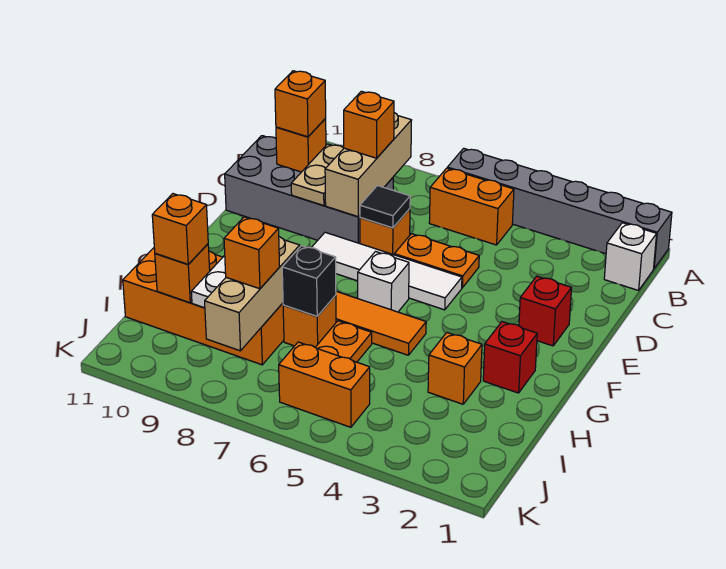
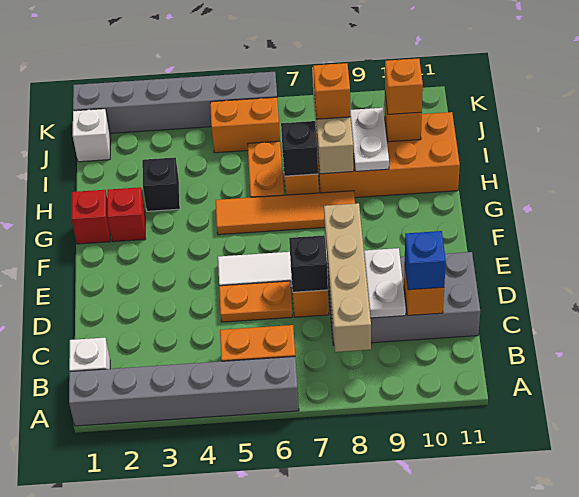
tan brick B8:D8 level 2 -> tan brick B8:E8 level 2
orange brick C8 level 3 -> none
tan plate C9:D9 level 2 -> white plate C9:D9 level 2
orange brick C10 level 3 -> blue brick C10 level 3
black tile D7 level 2 -> black brick D7 level 2
red brick E2 level 1 -> red brick G1 level 1
white brick F6 level 1 -> white brick J1 level 1
orange brick H3 level 1 -> black brick H3 level 1
none -> grey brick K1:K6 level 1

